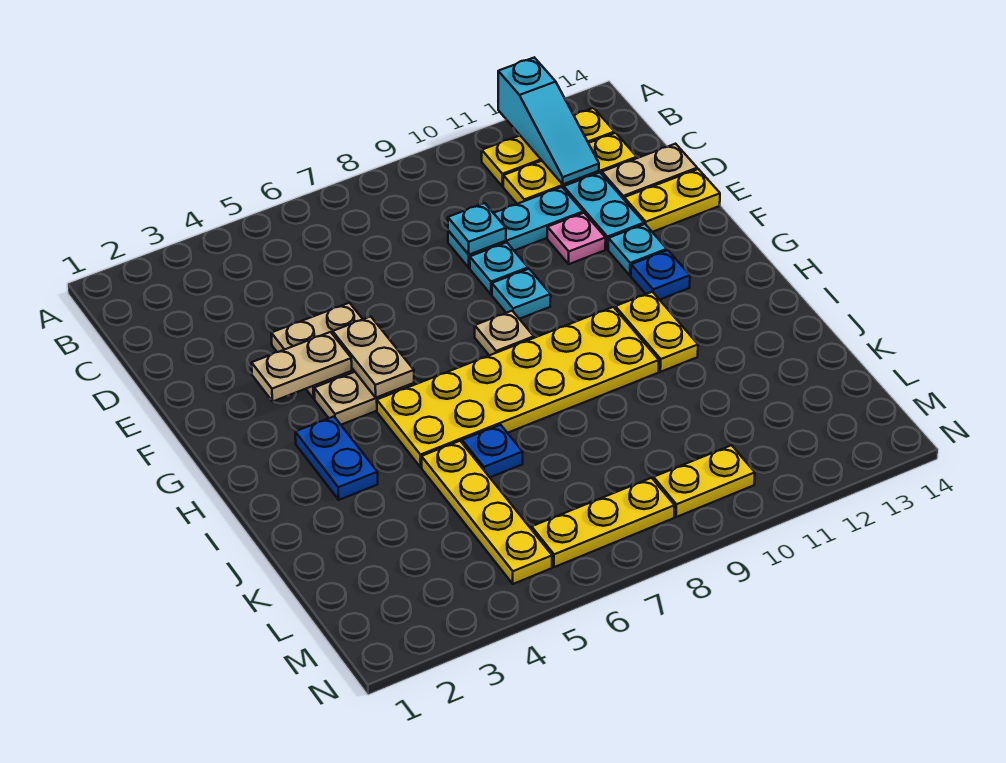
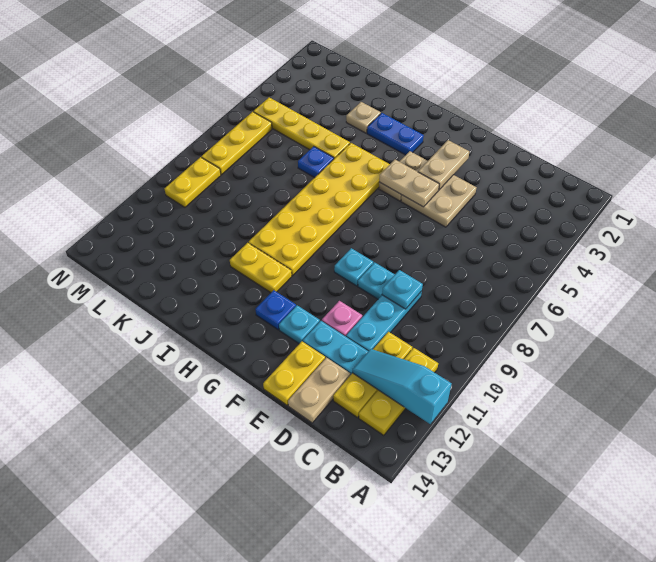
tan plate G8 level 1 -> tan plate J3 level 1

